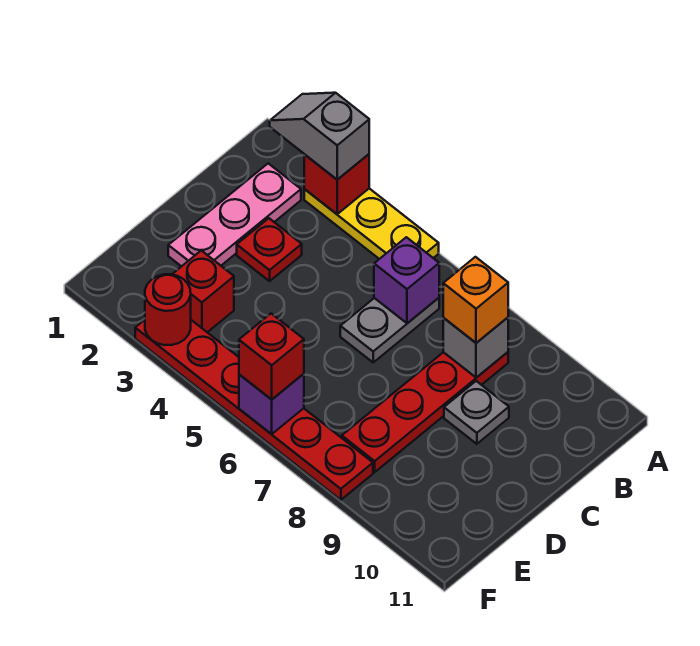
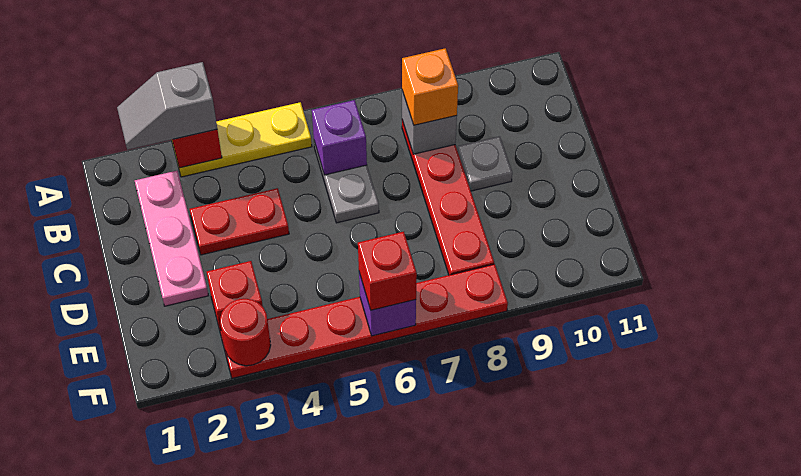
red plate C3 level 1 -> red plate C3:C4 level 1

